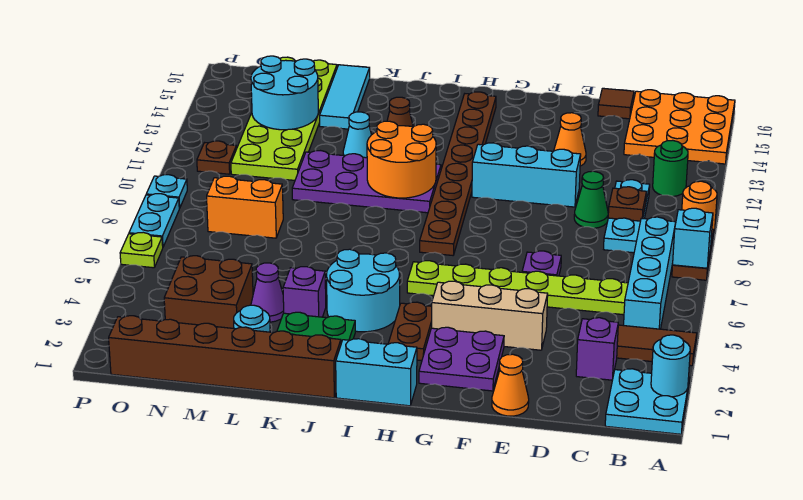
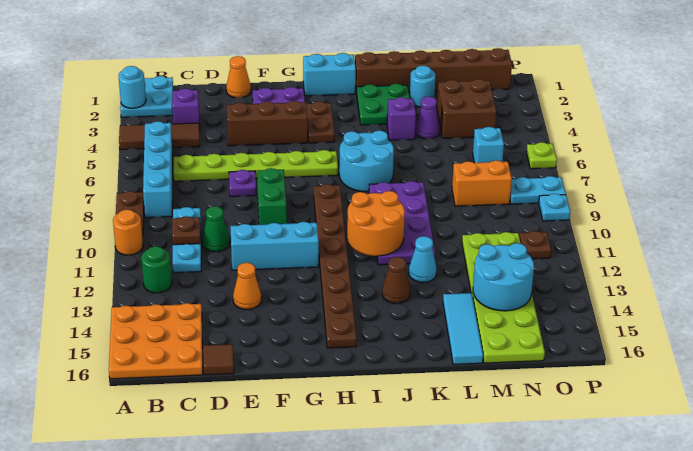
cyan brick A8 level 2 -> cyan brick N6 level 1
tan brick E4:G4 level 1 -> brown brick E4:G4 level 1
none -> green brick F8:F9 level 1
cyan round brick I4:J5 level 1 -> cyan round brick I6:J7 level 1
purple plate I10:L11 level 1 -> purple plate J8:K11 level 1
cyan plate P7:P8 level 1 -> cyan plate O8:P8 level 1

